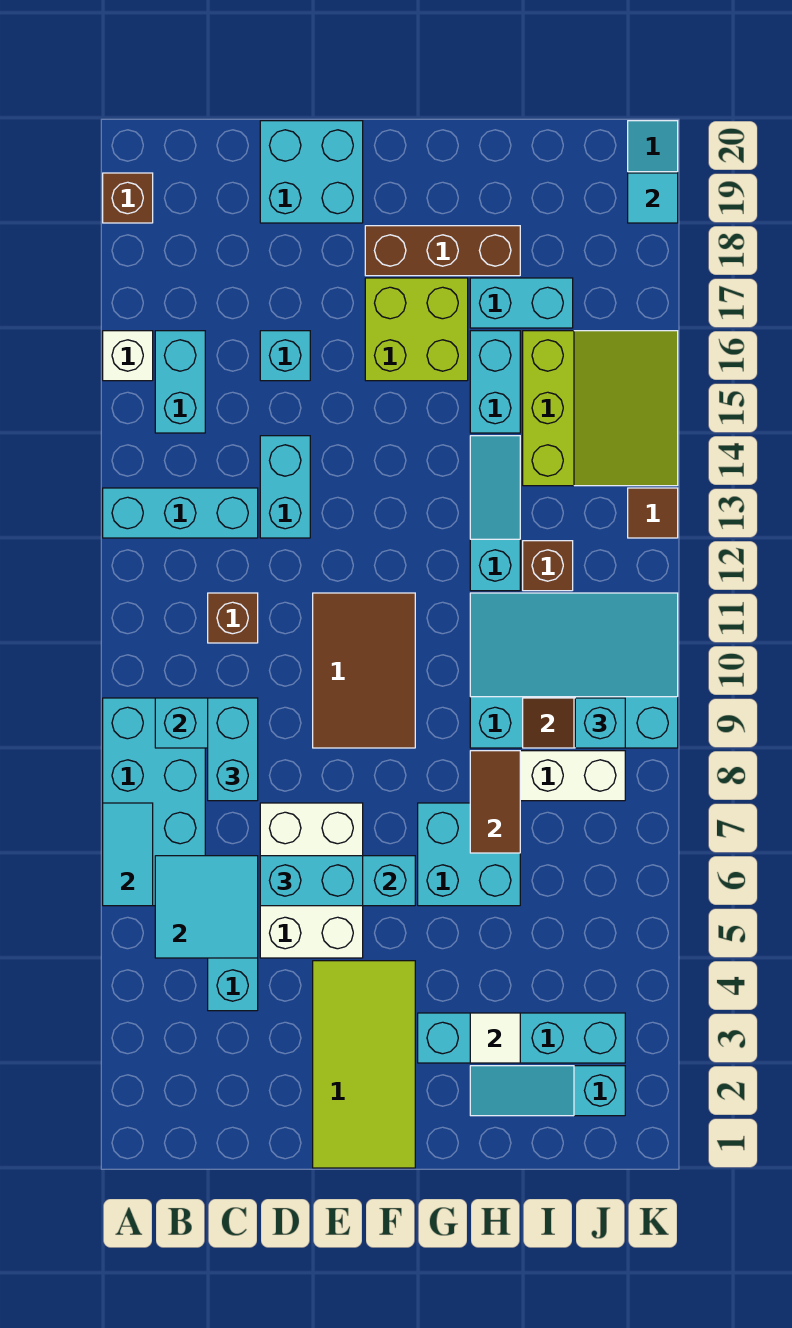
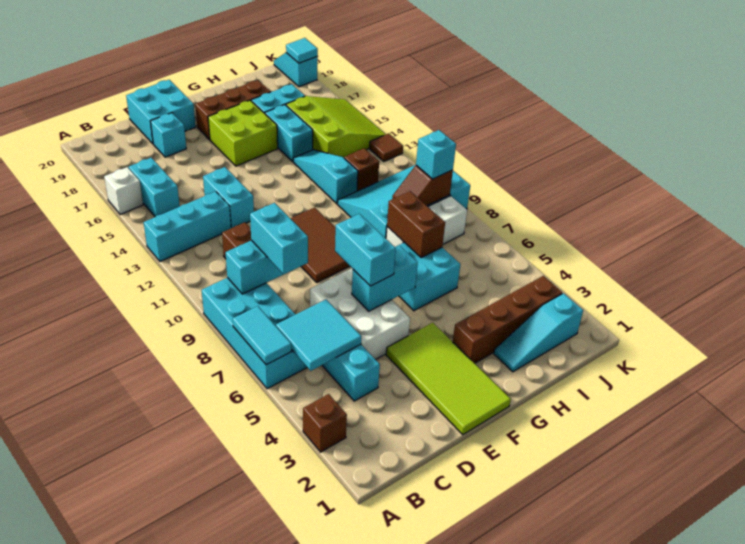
brown brick A19 level 1 -> brown brick A3 level 1
cyan brick D6:E6 level 3 -> cyan brick E6:E7 level 3
cyan brick D16 level 1 -> cyan brick D18 level 1
cyan brick G3:J3 level 1 -> brown brick G3:J3 level 1
white tile H3 level 2 -> none
brown tile H7:H8 level 2 -> brown brick H7:H8 level 2

